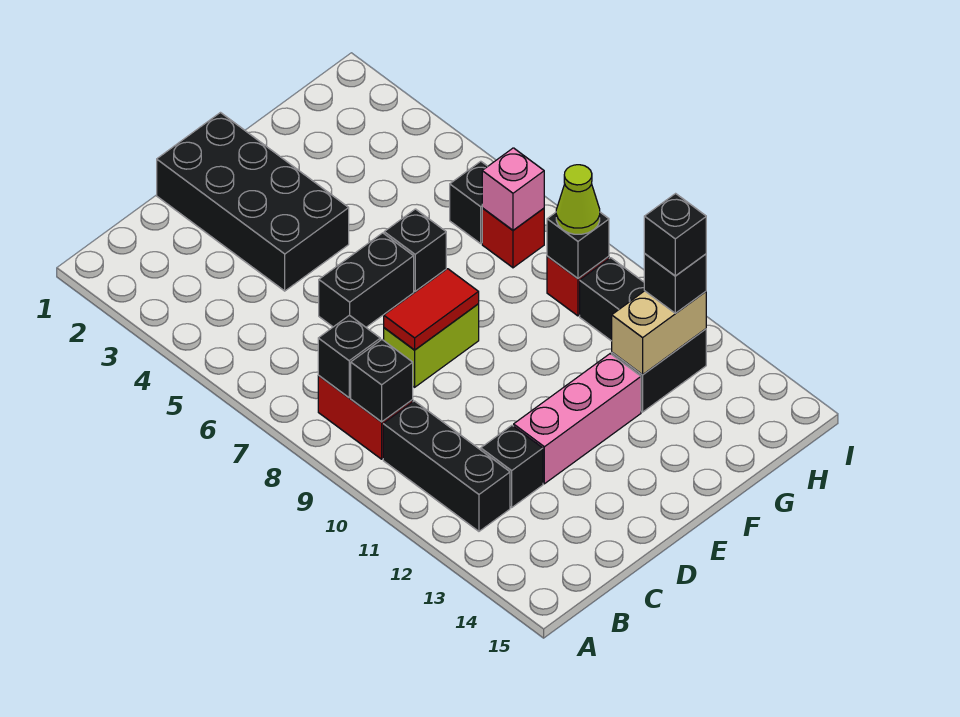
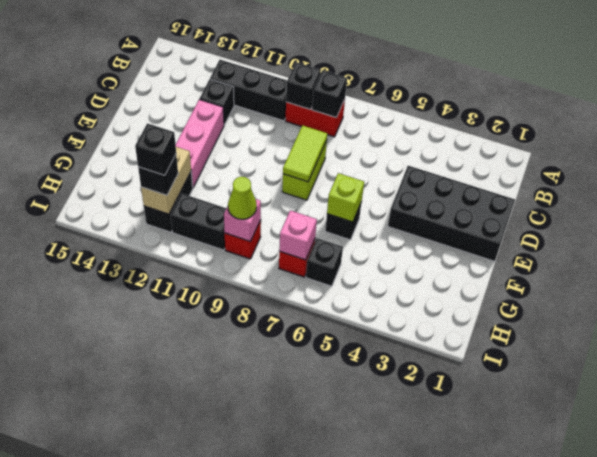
black brick D6:E6 level 1 -> none
red tile D8:E8 level 2 -> lime tile D8:E8 level 2
none -> lime brick F6 level 2
black brick H9 level 2 -> pink brick H9 level 2

